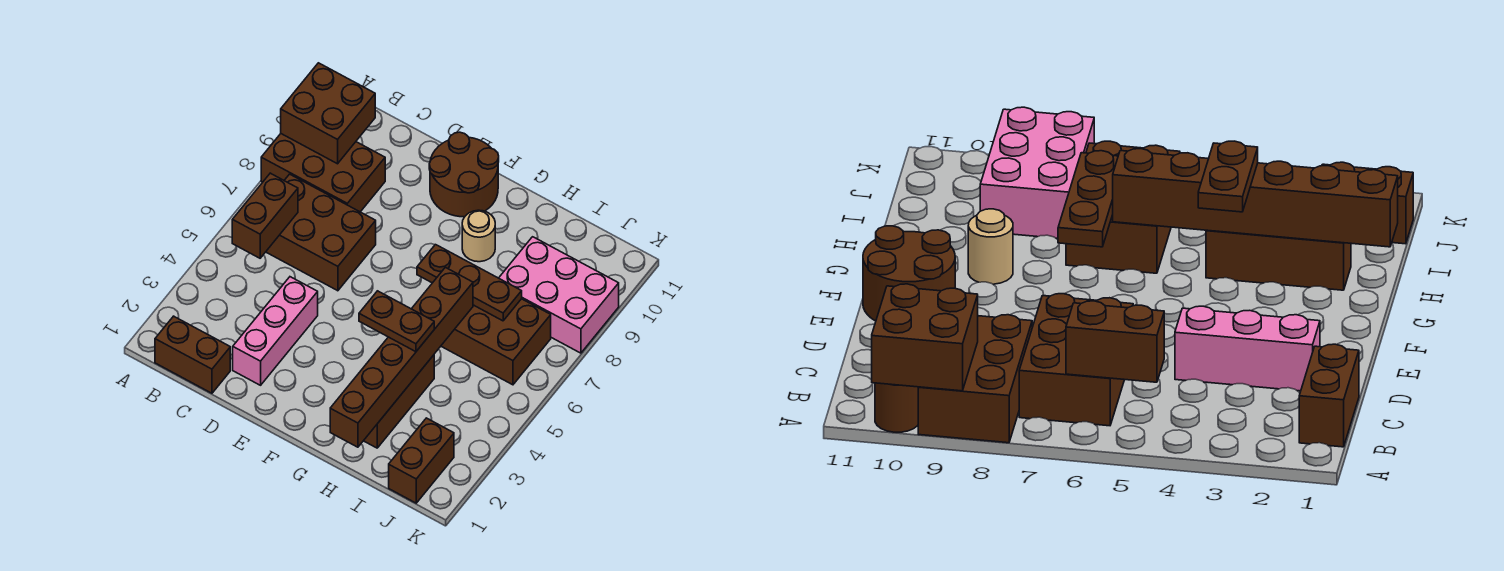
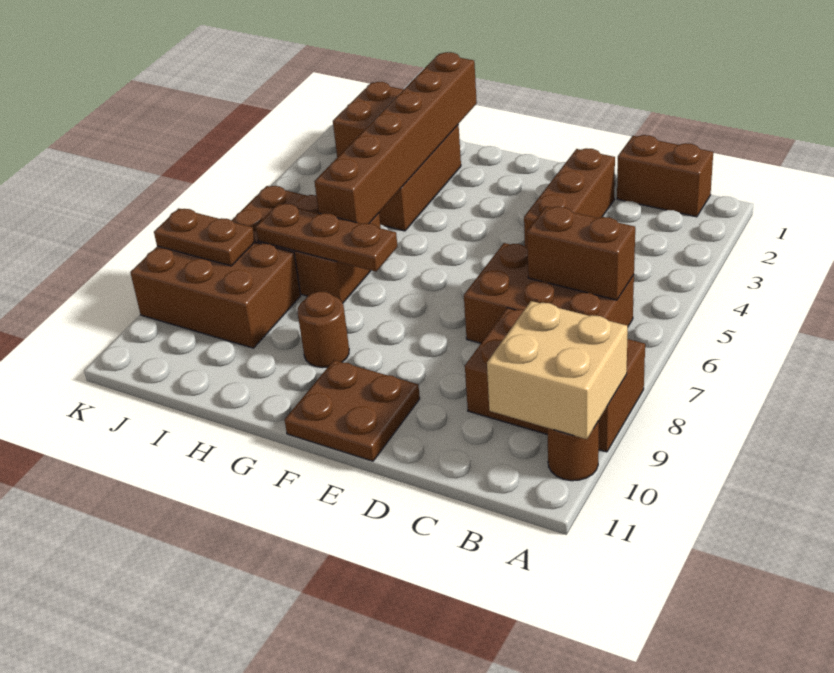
brown brick A9:B10 level 2 -> tan brick A9:B10 level 2
brown brick B5:B6 level 2 -> brown brick B6:C6 level 2
pink brick D2:D4 level 1 -> brown brick D2:D4 level 1
brown round brick E10:F11 level 1 -> brown plate E10:F11 level 1
brown plate G4:H4 level 3 -> brown plate J8:K8 level 2
tan round brick G9 level 1 -> brown round brick G9 level 1
pink brick I8:K9 level 1 -> brown brick I8:K9 level 1

